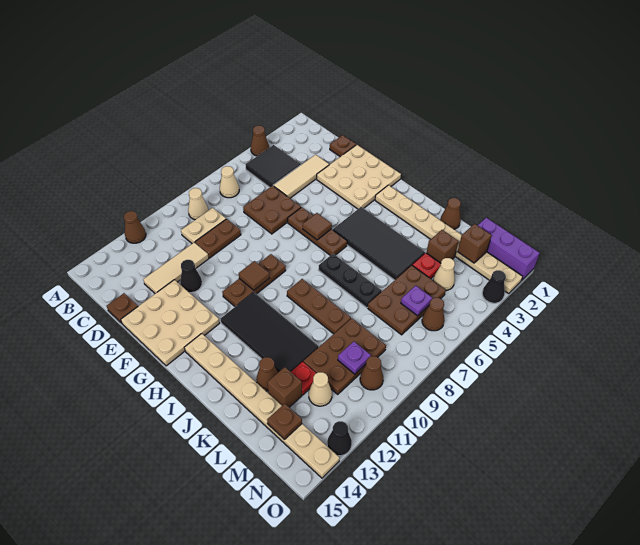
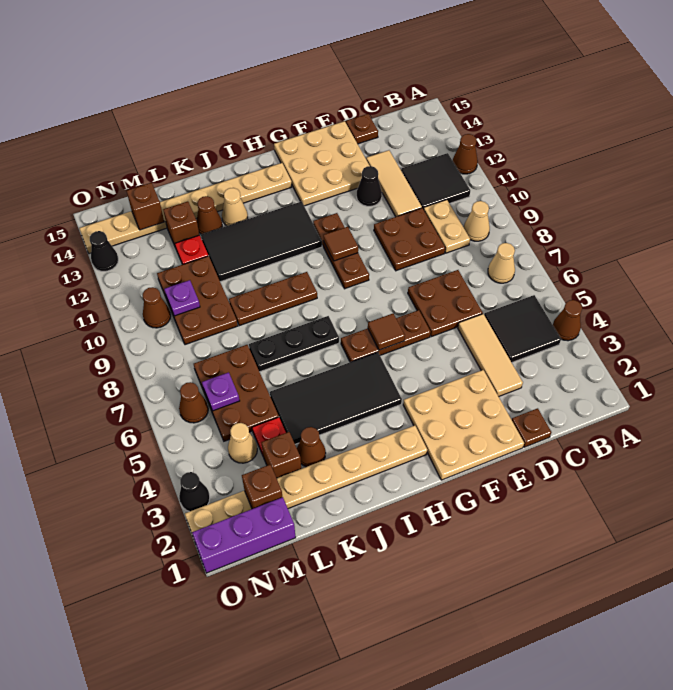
none -> black tile B11:C12 level 1
brown plate D9:D10 level 1 -> brown plate D9:E10 level 1
brown cone K1 level 1 -> brown cone K3 level 1
tan cone M12 level 1 -> tan cone J13 level 1
brown plate M14 level 2 -> brown brick M14 level 2

